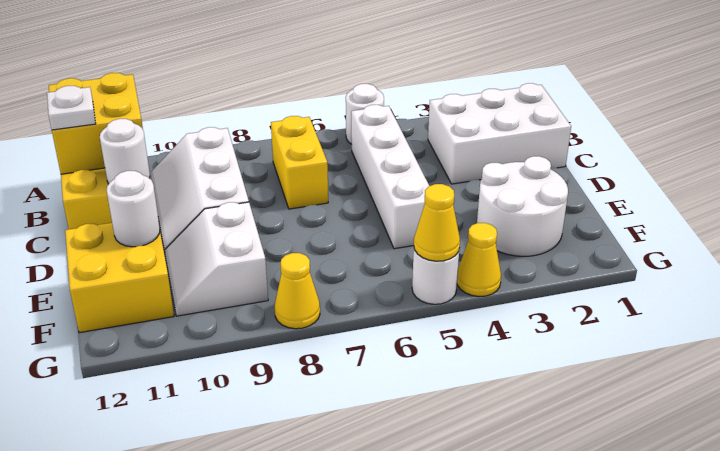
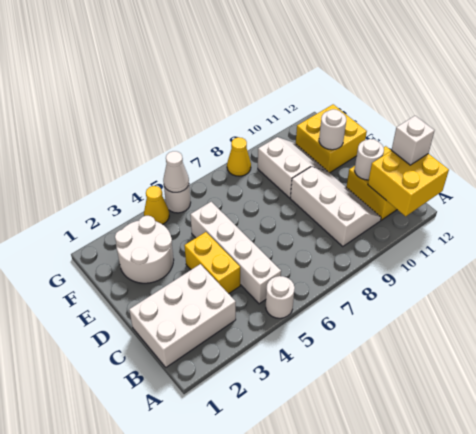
yellow brick B7:C7 level 1 -> yellow brick C4:D4 level 1
white plate B12 level 3 -> white brick B12 level 3
yellow cone G5 level 2 -> white cone G5 level 2

